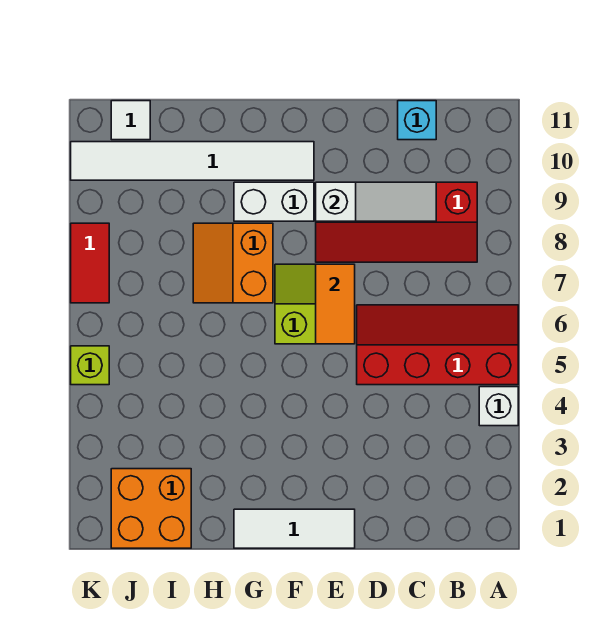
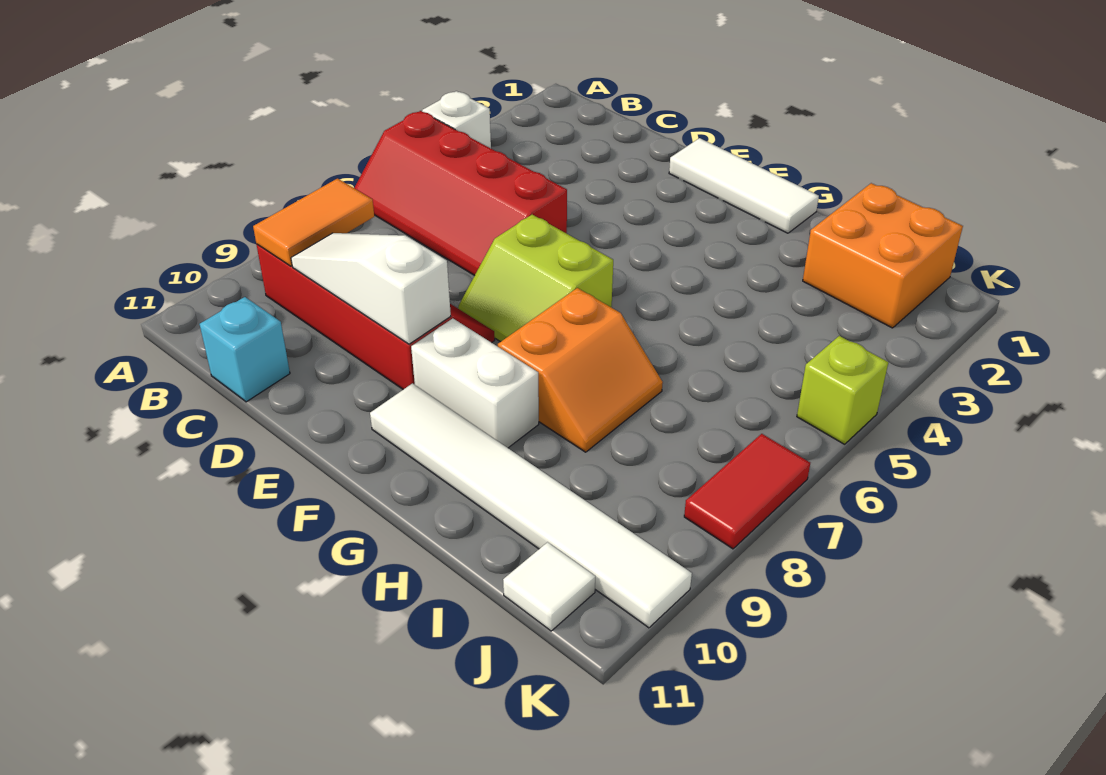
orange tile E6:E7 level 2 -> orange tile B8:B9 level 2

